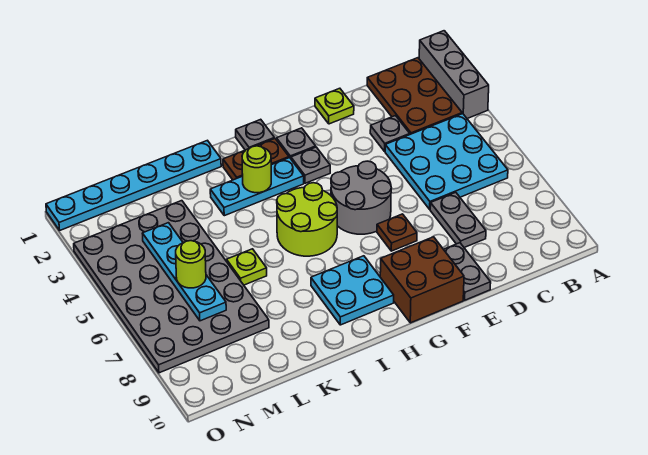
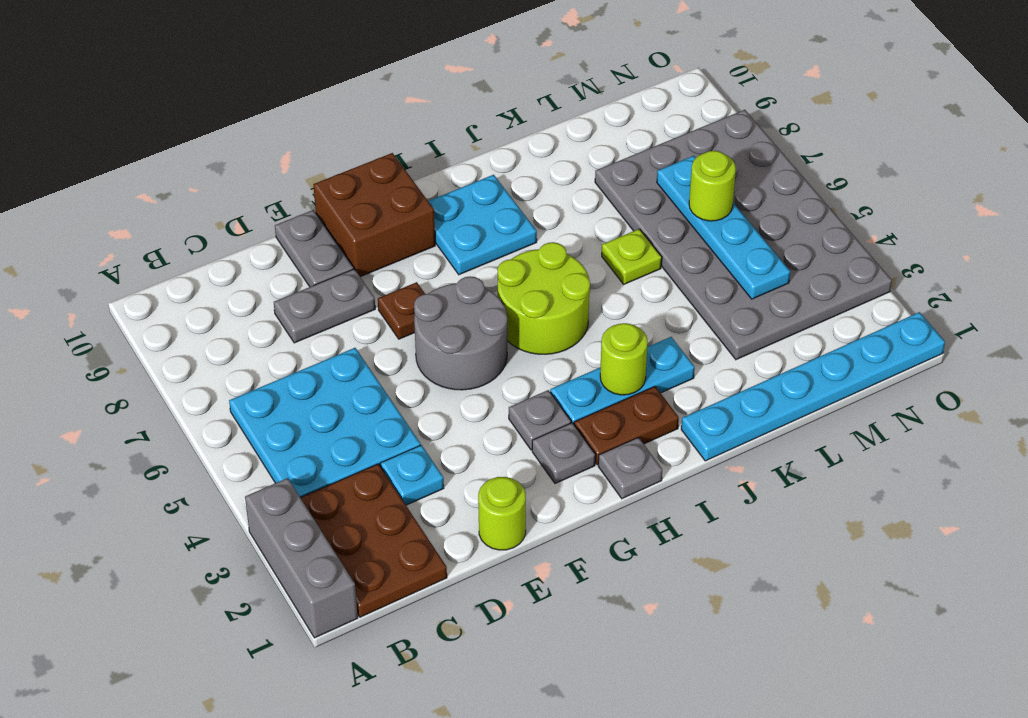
grey plate D3 level 1 -> cyan plate D3 level 1
grey plate D7:D8 level 1 -> grey plate D8:E8 level 1
lime plate E1 level 1 -> lime round brick E1 level 1

